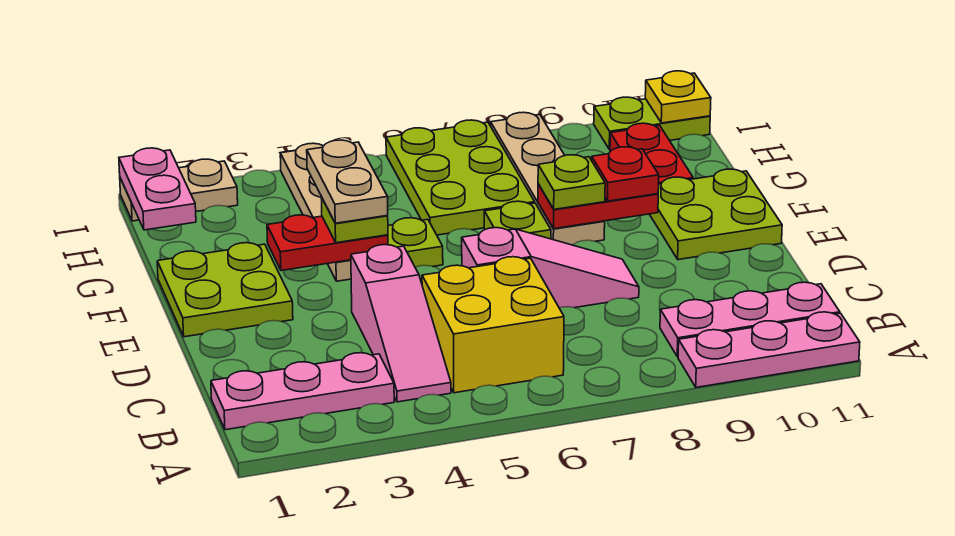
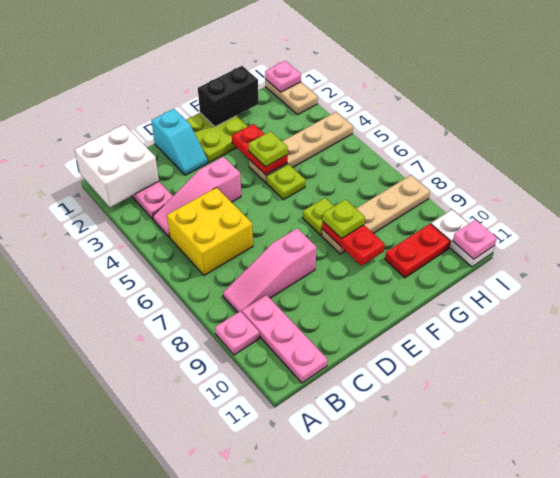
none -> white brick A1:B2 level 2
pink plate A9:A11 level 1 -> pink plate A9 level 1
none -> cyan slope D1:D2 level 1 top 1
pink slope D6:D8 level 1 top 6 -> pink slope B8:D8 level 1 top D
lime plate E10:F11 level 1 -> none
none -> black brick F1:G1 level 2
tan plate F4:G4 level 4 -> none
red plate F9 level 3 -> none
lime plate G6:I7 level 1 -> none
pink plate H1:I1 level 2 -> pink plate I1 level 2
lime plate I10:I11 level 1 -> white plate I10:I11 level 1
yellow plate I11 level 2 -> pink plate I11 level 2

